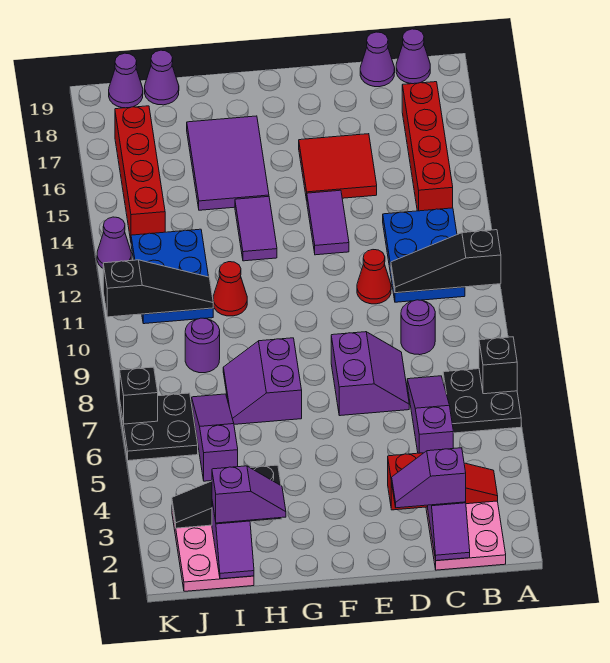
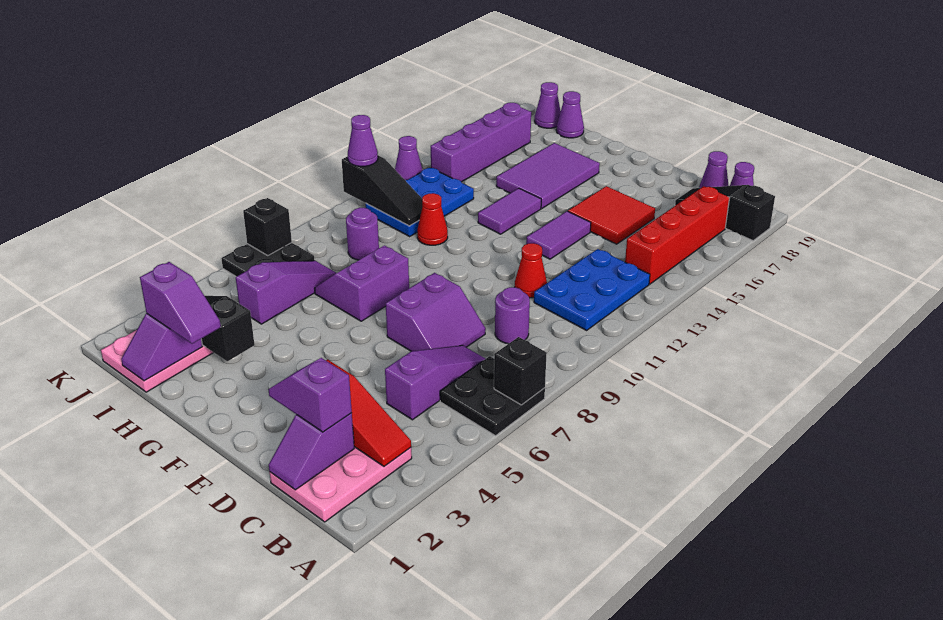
black slope A11:C11 level 2 top A -> black slope A18:C18 level 1 top A
red brick J14:J17 level 1 -> purple brick J14:J17 level 1
none -> purple cone K11 level 3

